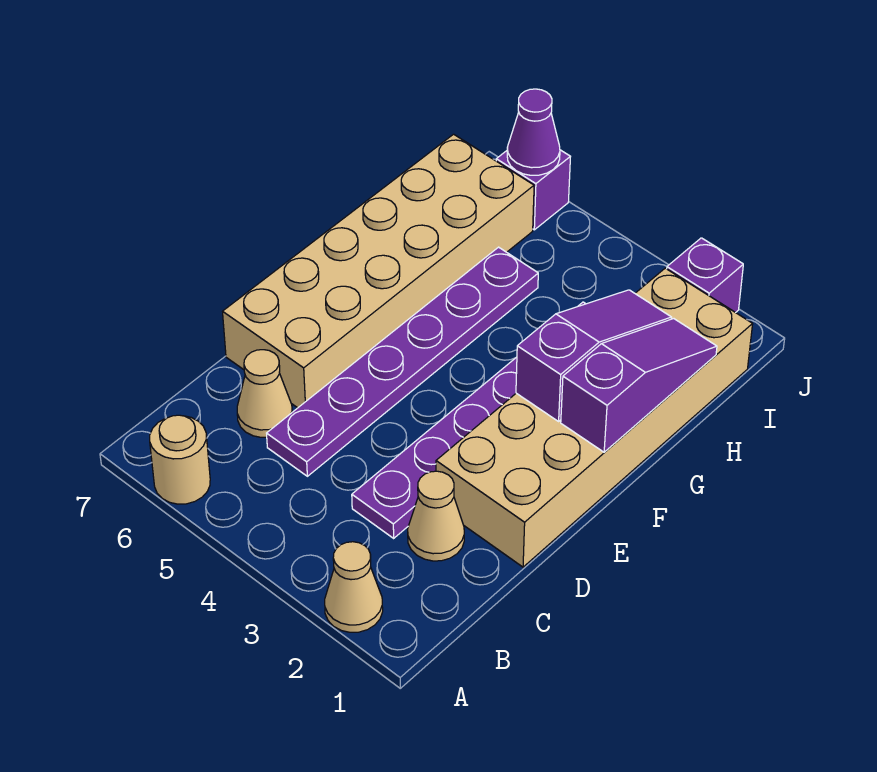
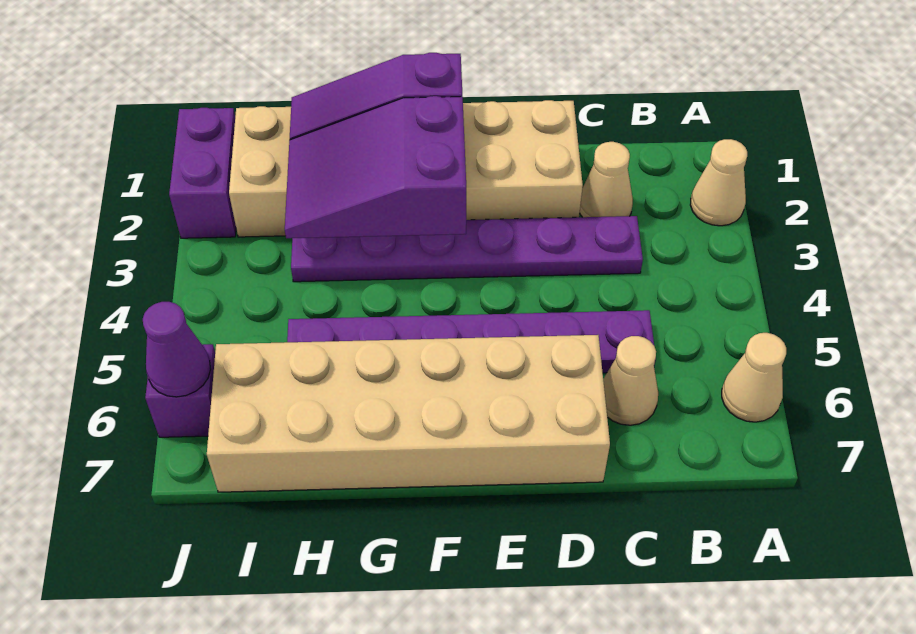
tan round brick A6 level 1 -> tan cone A6 level 1
purple slope F2:H2 level 2 top F -> purple slope F2:H3 level 2 top F
purple brick J2 level 1 -> purple brick J1:J2 level 1

